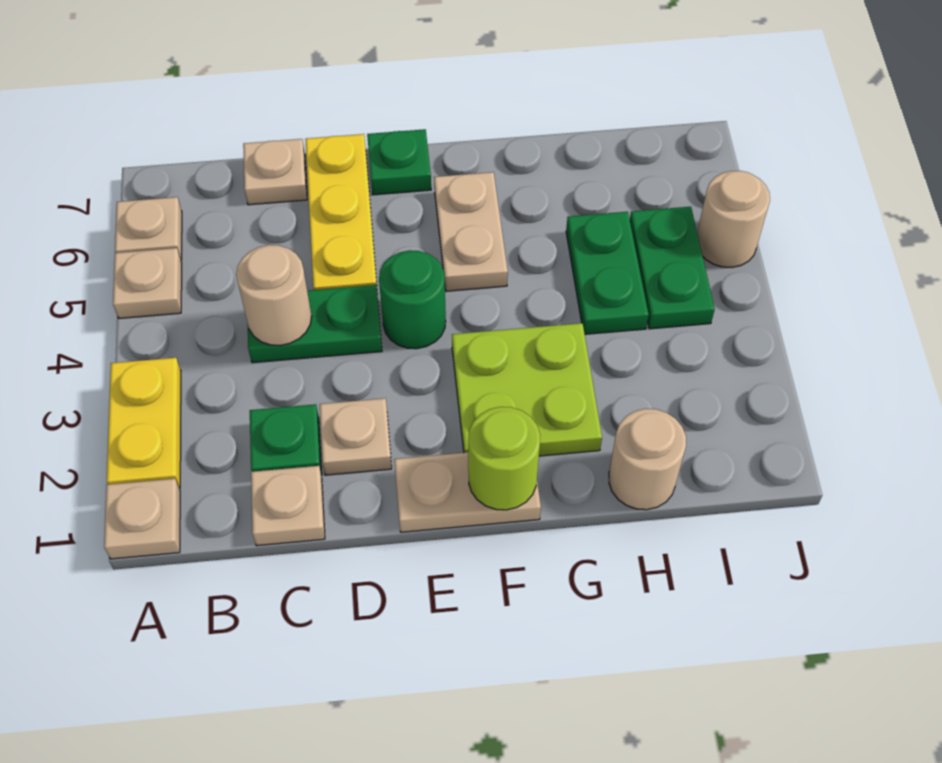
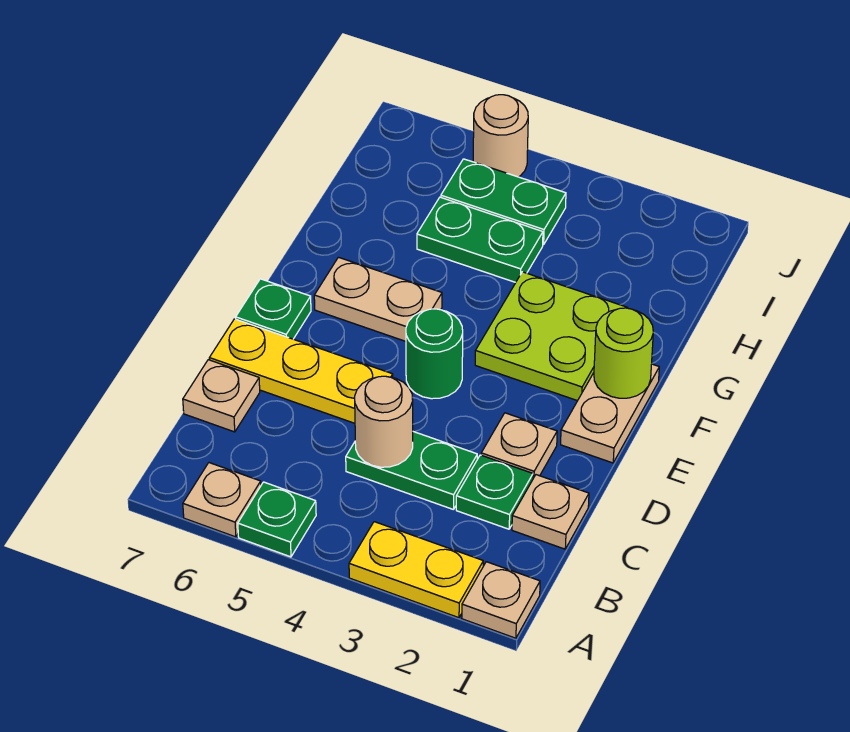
tan plate A5 level 1 -> green plate A5 level 1
green plate C4:D4 level 1 -> green plate C3:C4 level 1
tan round brick H1 level 1 -> none

